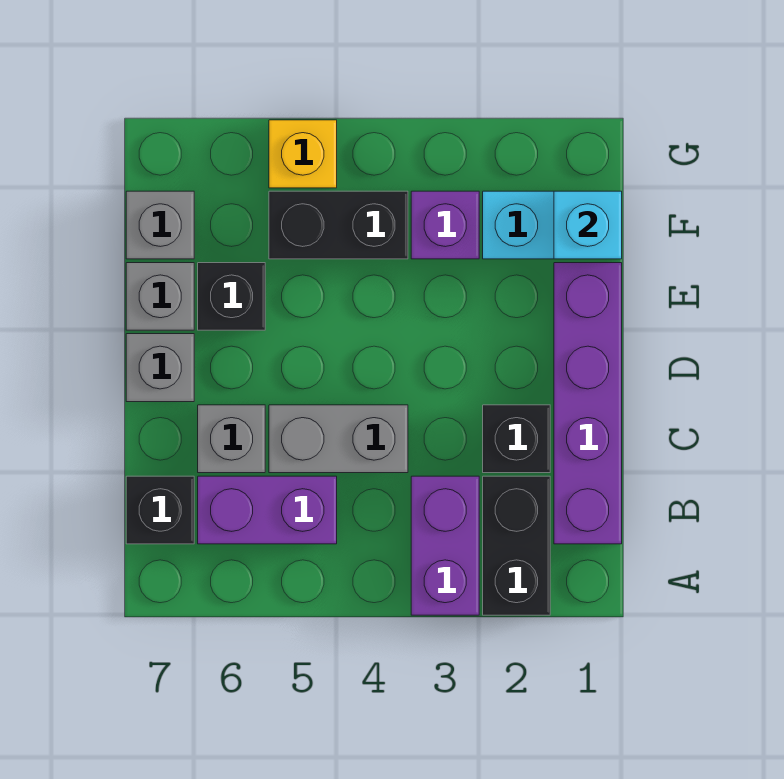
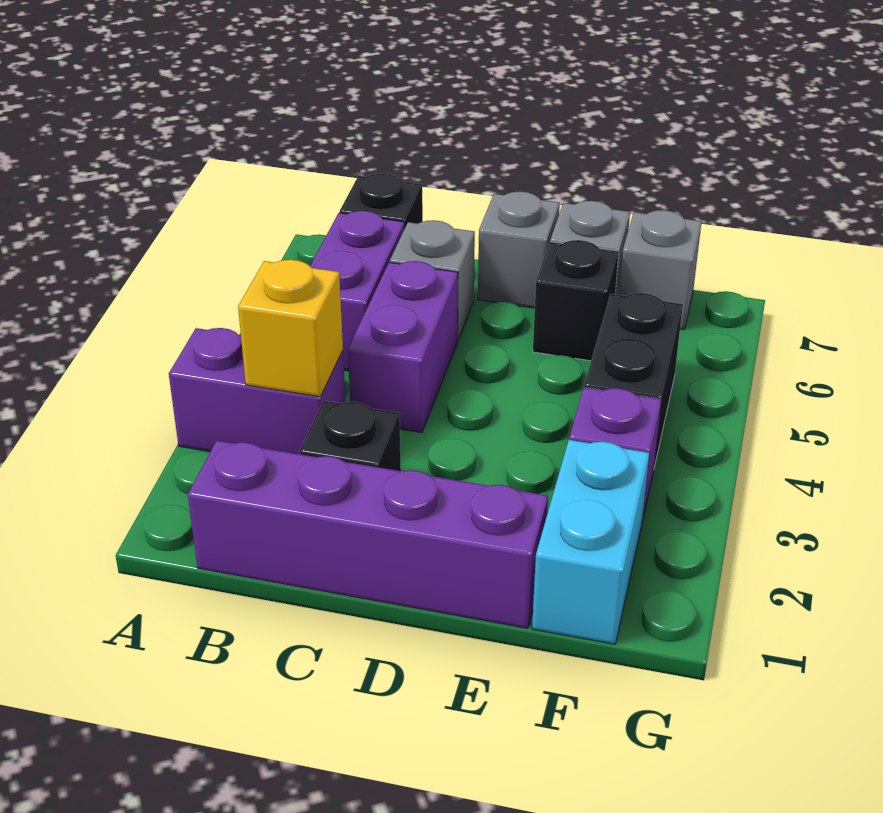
black brick A2:B2 level 1 -> none
grey brick C4:C5 level 1 -> purple brick C4:C5 level 1
cyan brick F1 level 2 -> none
yellow brick G5 level 1 -> yellow brick B3 level 2

